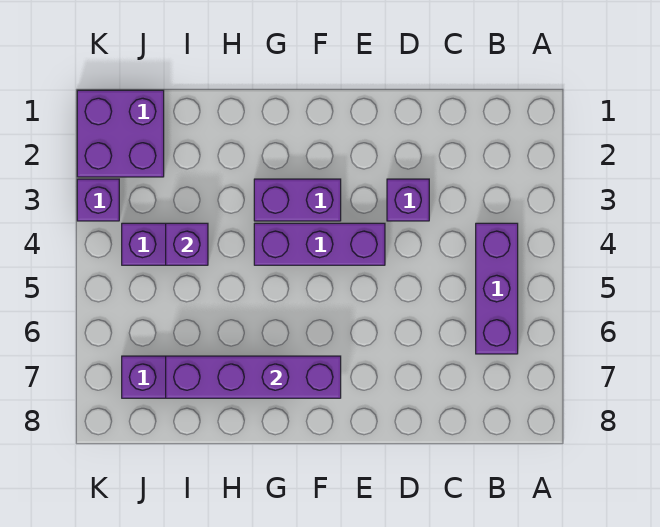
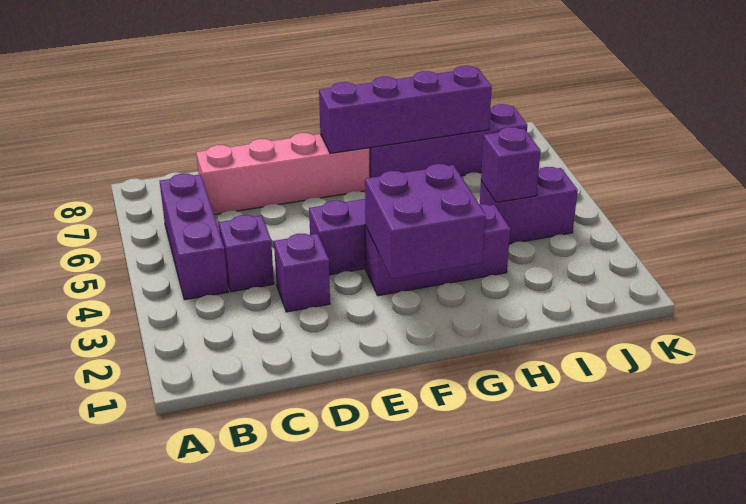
none -> pink brick C7:F7 level 1
purple brick F3:G3 level 1 -> purple brick F3:H3 level 1
purple brick J1:K2 level 1 -> purple brick F2:G3 level 2
purple brick K3 level 1 -> purple brick C4 level 1

